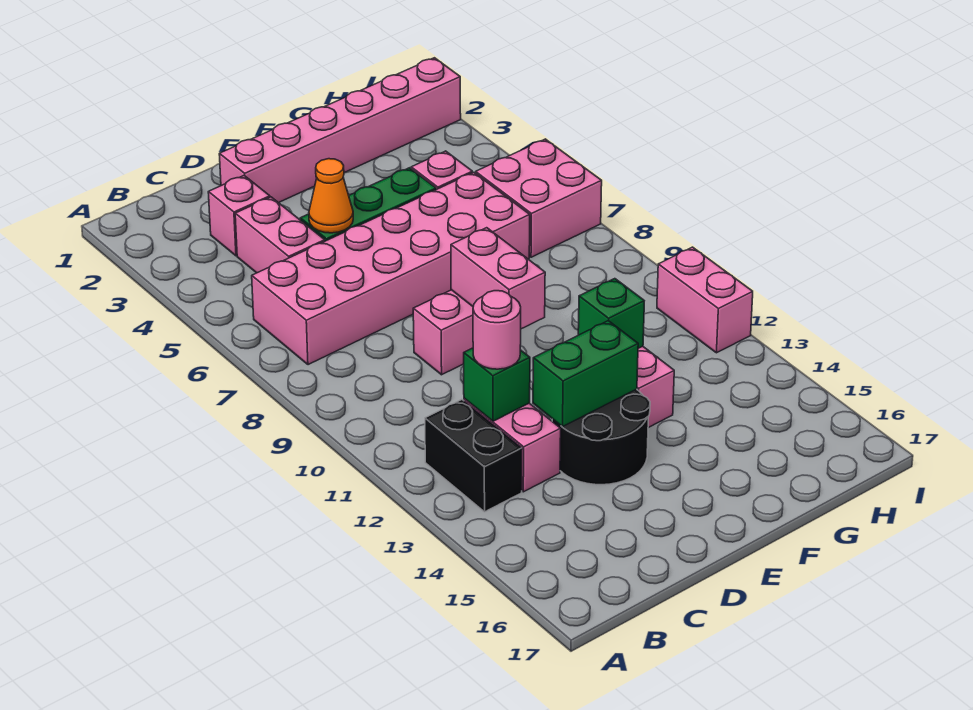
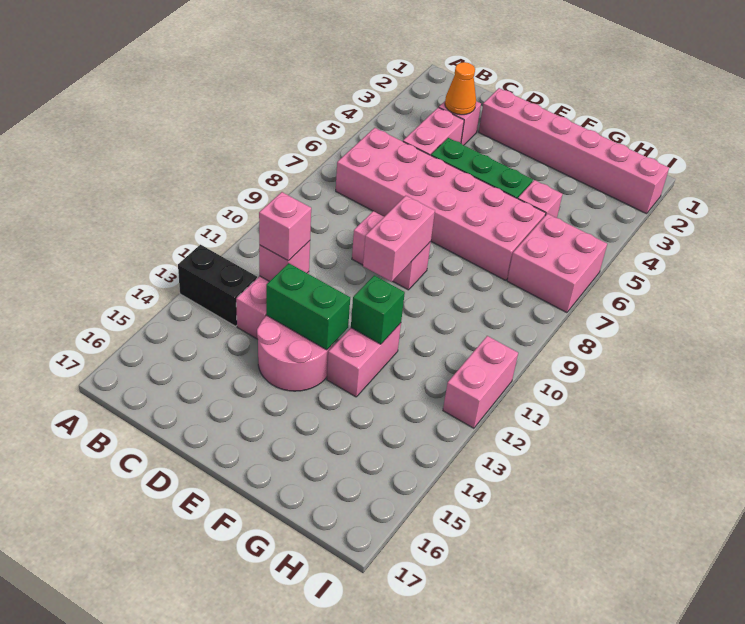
black brick B12:B13 level 1 -> black brick A13:B13 level 1
green brick C12 level 2 -> pink brick C12 level 2
pink round brick C12 level 3 -> pink brick C12 level 3
orange cone D5 level 2 -> orange cone C3 level 2
black round brick D13:E14 level 1 -> pink round brick D13:E14 level 1

